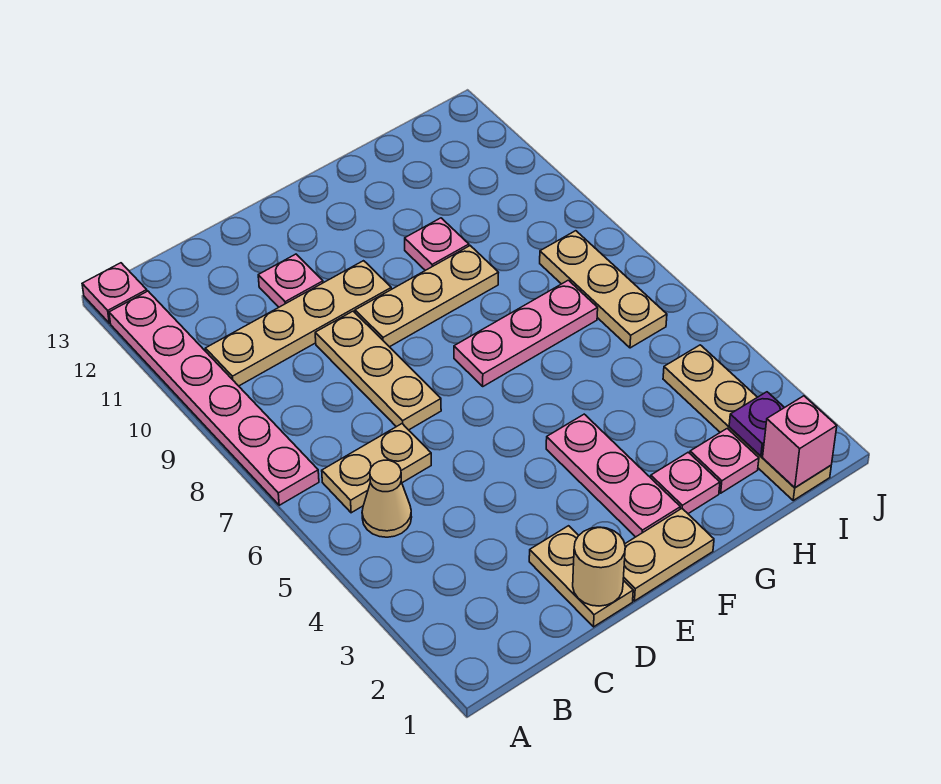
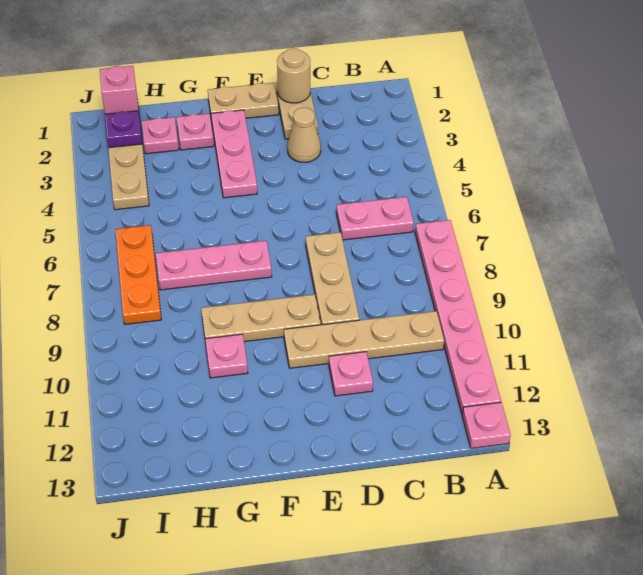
tan cone B5 level 1 -> tan cone D3 level 1
tan plate B6:C6 level 1 -> pink plate B6:C6 level 1
tan plate I6:I8 level 1 -> orange plate I6:I8 level 1

